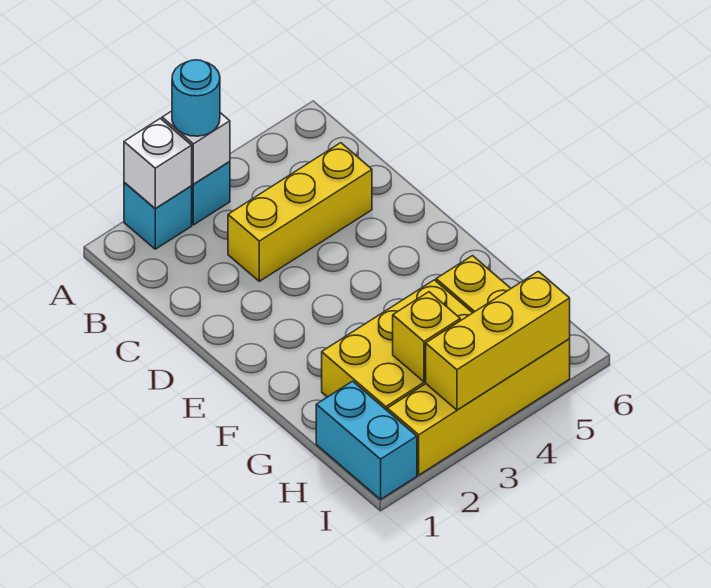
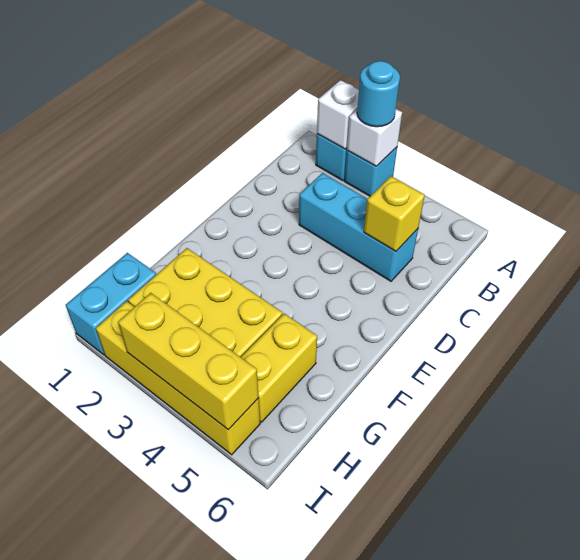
yellow brick C3:C5 level 1 -> cyan brick C3:C5 level 1
yellow brick H3 level 2 -> yellow brick C5 level 2

